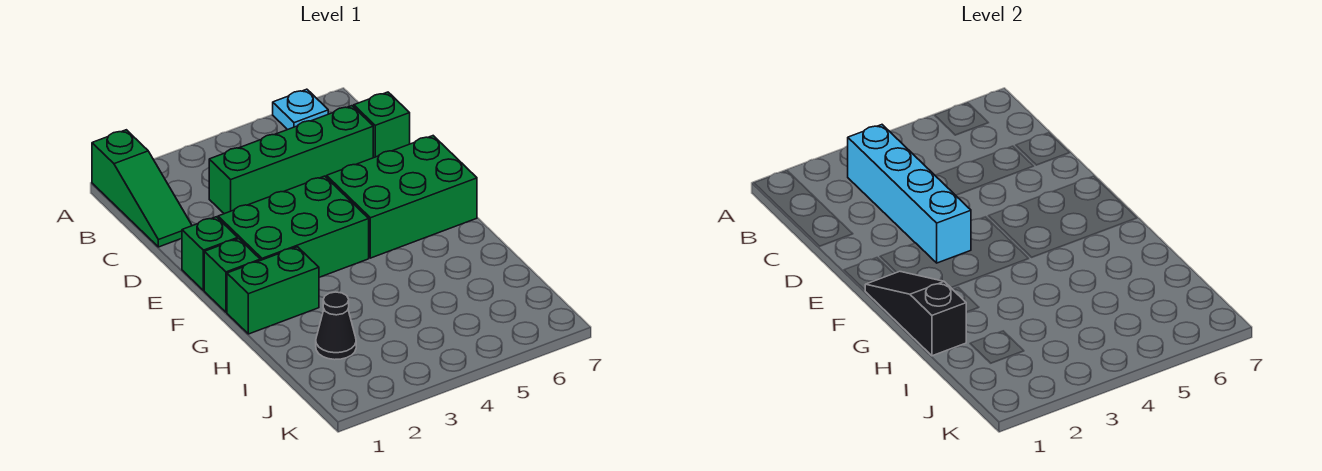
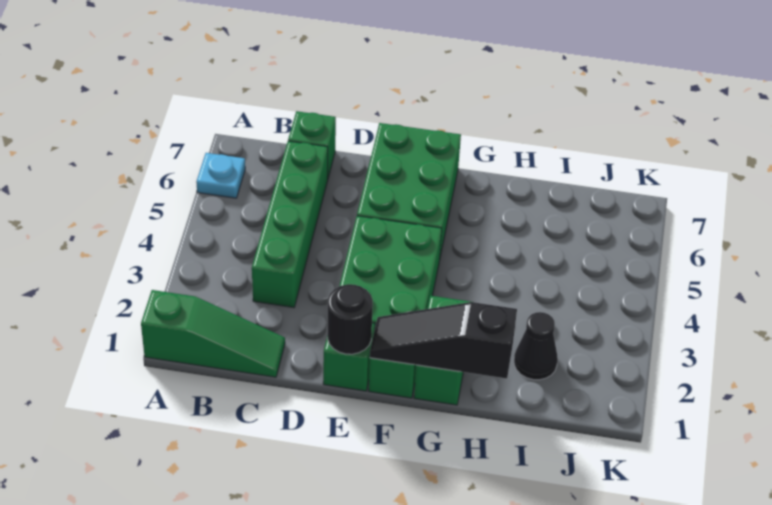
cyan brick B3:E3 level 2 -> none
none -> black round brick E1 level 2

